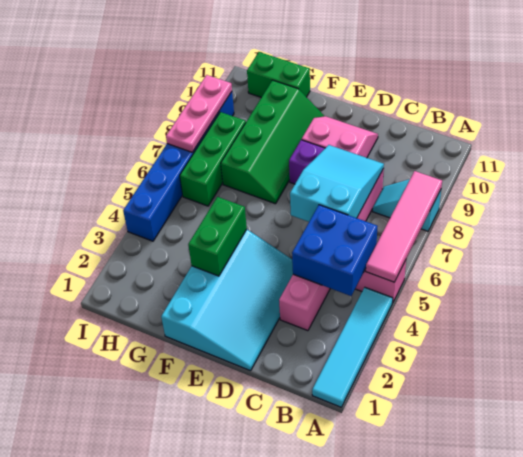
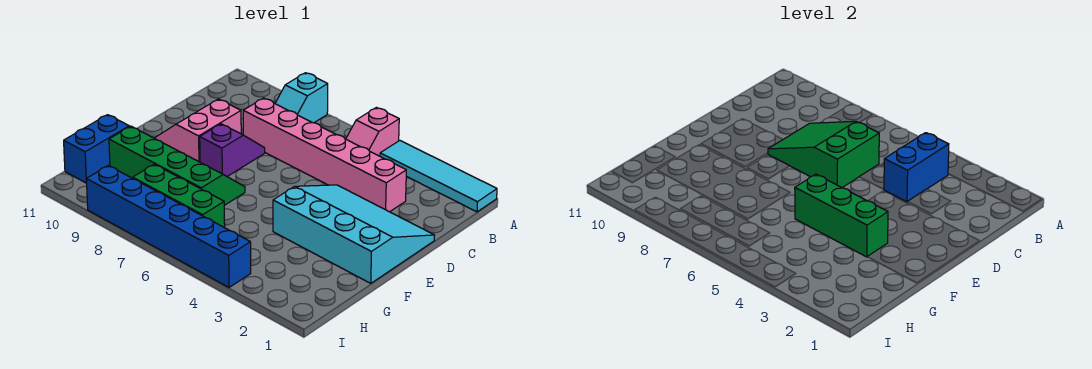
pink tile A5:A8 level 2 -> none
blue brick B4:C5 level 2 -> blue brick B4:C4 level 2
cyan slope C6:D8 level 2 top 6 -> green slope C6:D8 level 2 top 6
green brick F3:F4 level 2 -> green brick F3:F5 level 2
green brick G11:H11 level 1 -> blue brick G11:H11 level 1
pink plate I7:I9 level 2 -> none

